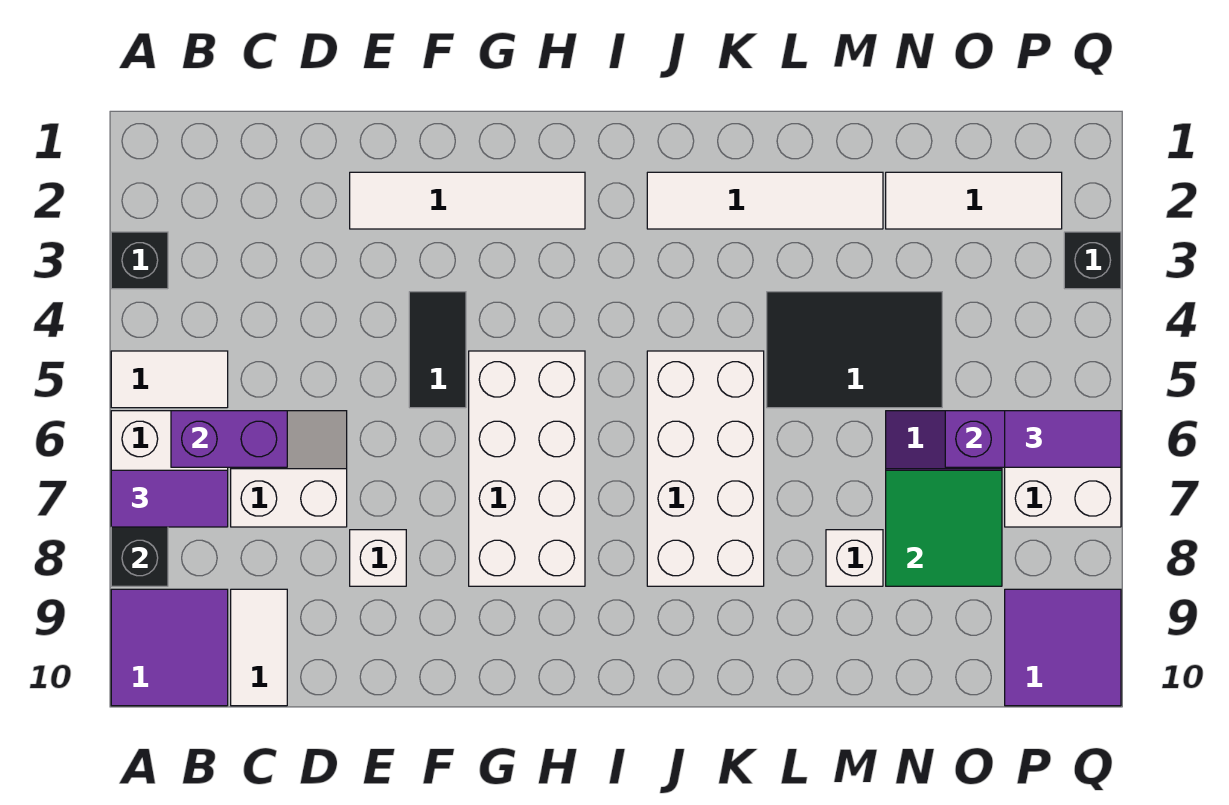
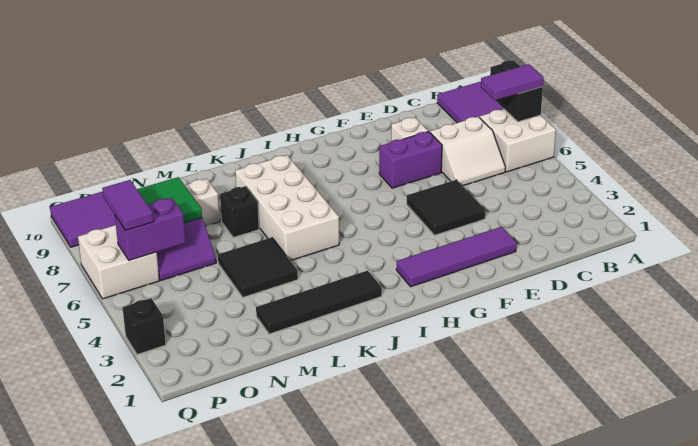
black brick A3 level 1 -> black brick L7 level 1
white tile A5:B5 level 1 -> none
purple brick B6:C6 level 2 -> purple brick E7:F7 level 1
white tile C9:C10 level 1 -> none
white tile E2:H2 level 1 -> purple tile E2:H2 level 1
black tile F4:F5 level 1 -> black tile E4:F5 level 1
white brick G5:H8 level 1 -> none
white tile J2:M2 level 1 -> black tile J2:M2 level 1
black tile L4:N5 level 1 -> black tile L4:M5 level 1
white tile N2:P2 level 1 -> none
purple tile P6:Q6 level 3 -> purple tile P6:P7 level 3

